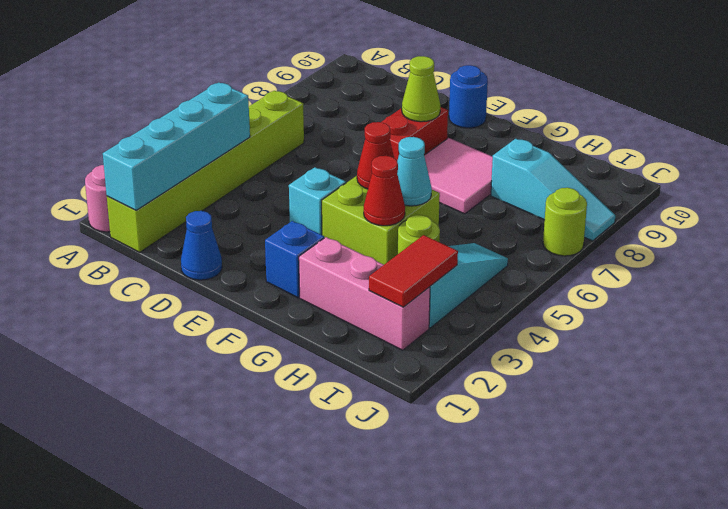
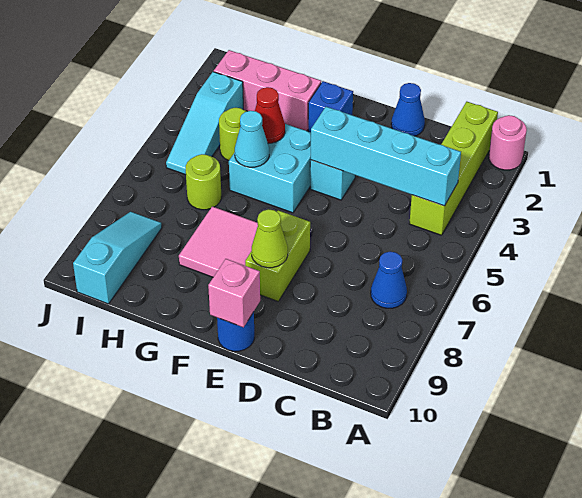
lime brick B1:B6 level 1 -> lime brick B1:B4 level 1
cyan brick B1:B4 level 2 -> cyan brick B4:E4 level 2
none -> blue cone B7 level 1
red brick E7:E8 level 1 -> lime brick E7:E8 level 1
none -> pink brick E10 level 2
lime brick F4:G5 level 1 -> cyan brick F4:G5 level 1
red cone F5 level 2 -> none
cyan slope H8:J8 level 1 top H -> cyan slope I8:I10 level 1 top 10
red tile I2:I3 level 2 -> none
lime round brick J7 level 1 -> lime round brick H6 level 1

